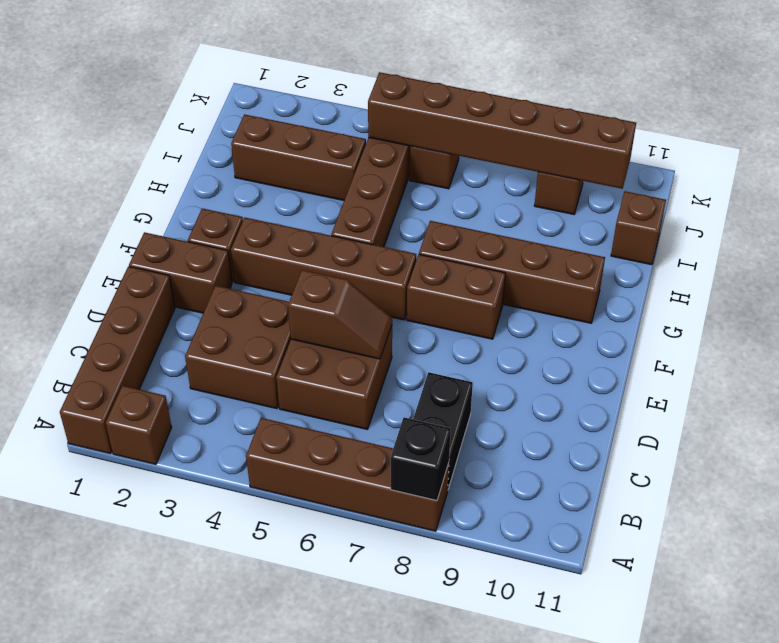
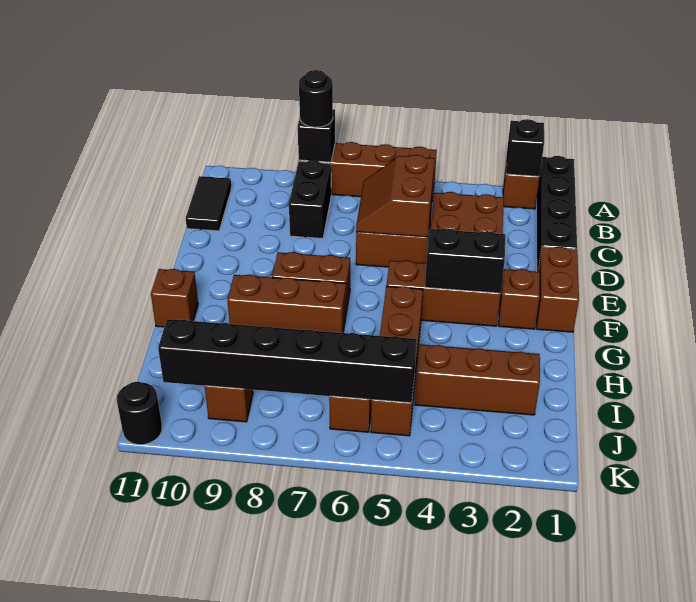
brown brick A1:D1 level 1 -> black brick A1:D1 level 1
none -> black brick A2 level 2
none -> black round brick A8 level 3
none -> black tile B11:C11 level 1
brown slope D5:D6 level 2 top 5 -> brown slope C5:D6 level 2 top 5
brown brick E1:E2 level 1 -> brown brick E1:F1 level 1
brown brick F3:F6 level 1 -> brown brick F3:F5 level 1
none -> black brick F3:F4 level 2
brown brick G7:G10 level 1 -> brown brick G7:G9 level 1
brown brick I11 level 1 -> brown brick G11 level 1
brown brick J5:J10 level 2 -> black brick J5:J10 level 2
none -> black round brick K11 level 1

